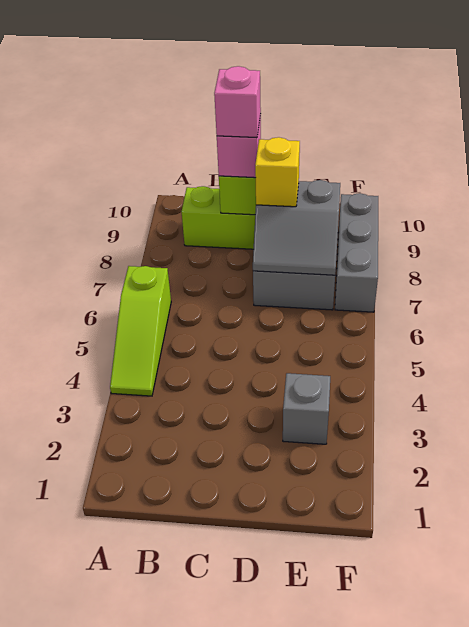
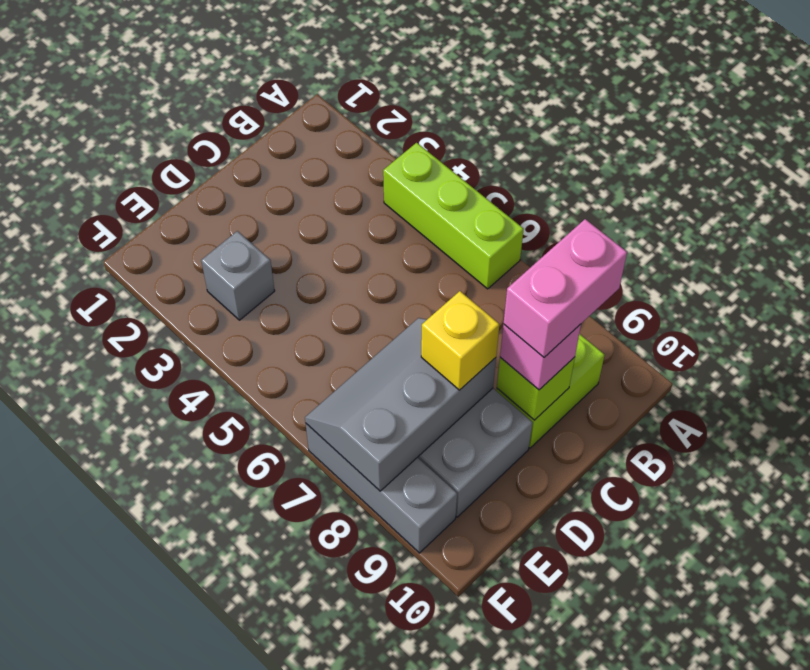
lime slope A4:A6 level 1 top 6 -> lime brick A4:A6 level 1
pink brick C9 level 4 -> pink brick B9:C9 level 4
grey slope D7:E8 level 2 top 8 -> grey slope D7:F8 level 2 top 8

